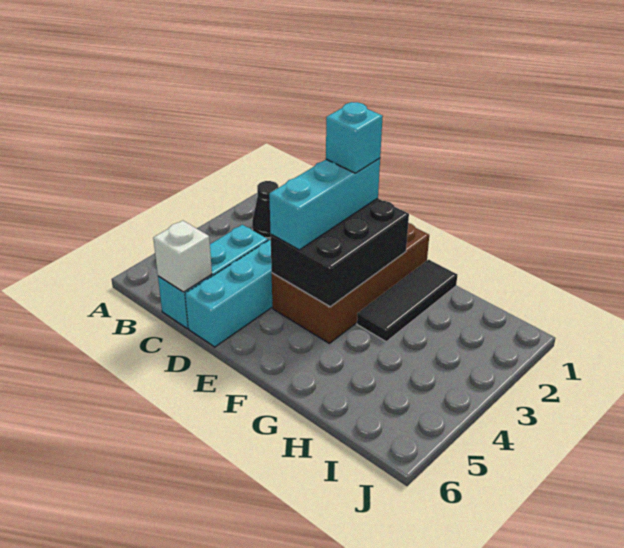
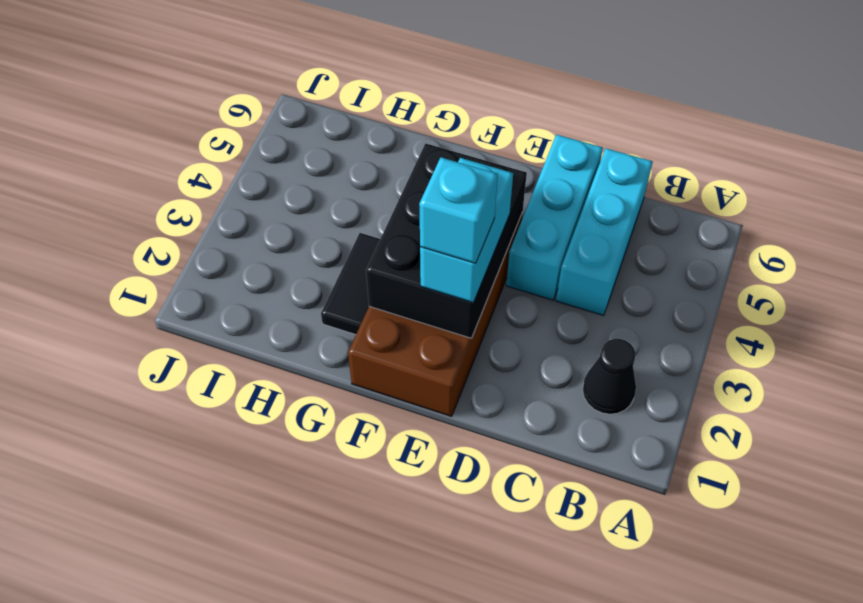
white brick C6 level 2 -> none
cyan brick E2:E4 level 3 -> cyan brick E2:E3 level 3
black tile G1:G3 level 1 -> black tile G2:G3 level 1

